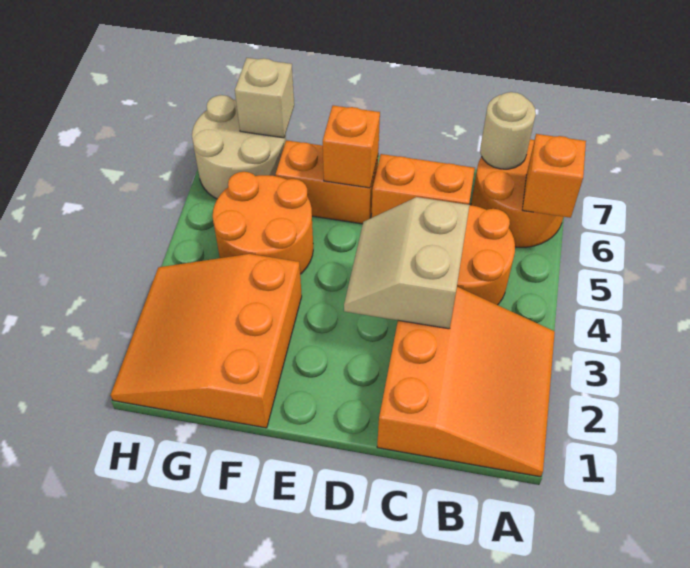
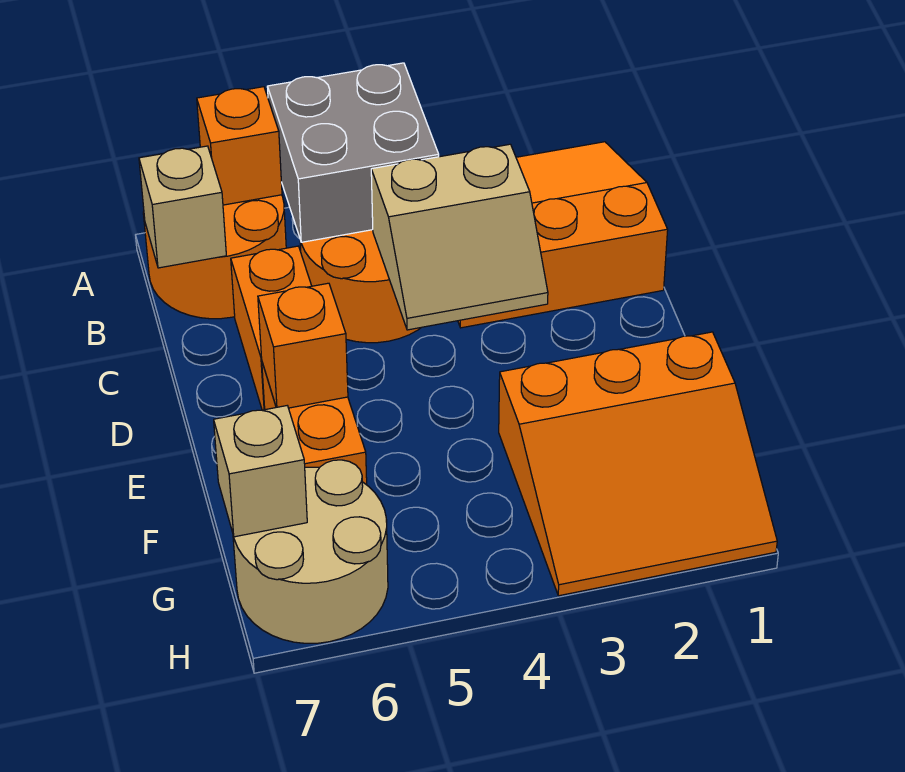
none -> grey brick A4:B5 level 2
tan round brick B7 level 2 -> tan brick B7 level 2
orange round brick F4:G5 level 1 -> none

